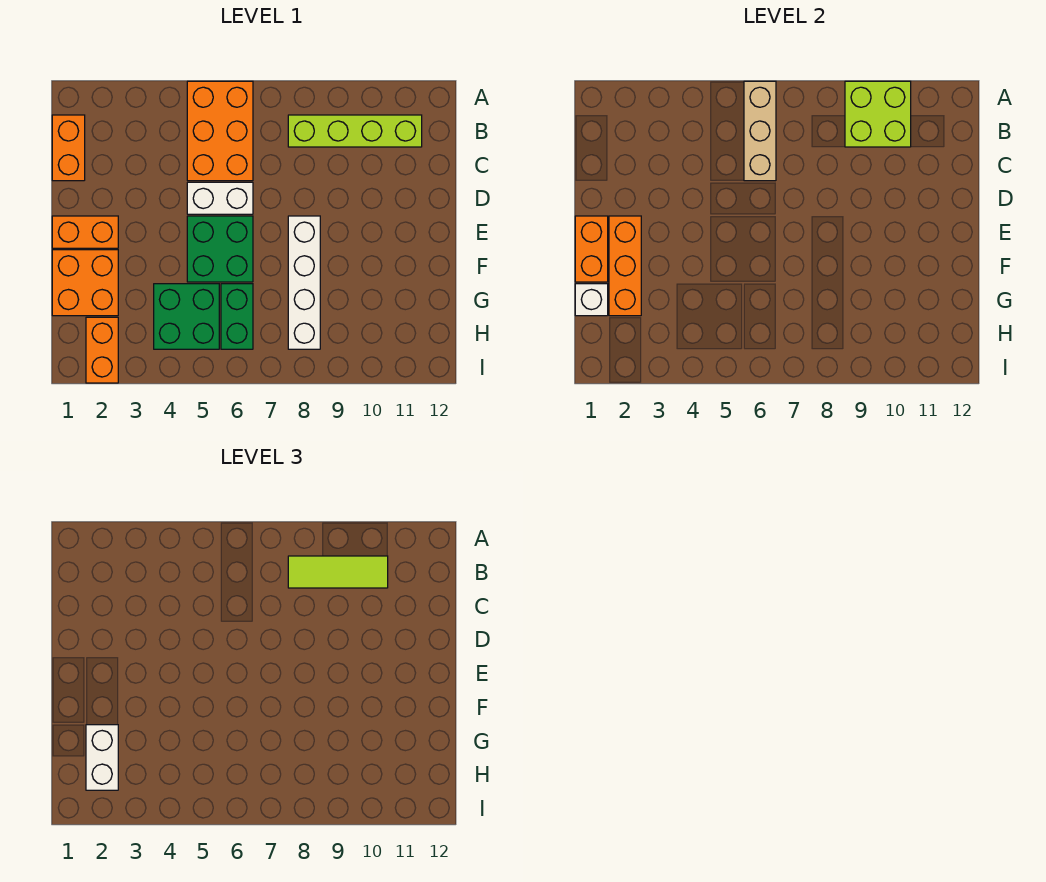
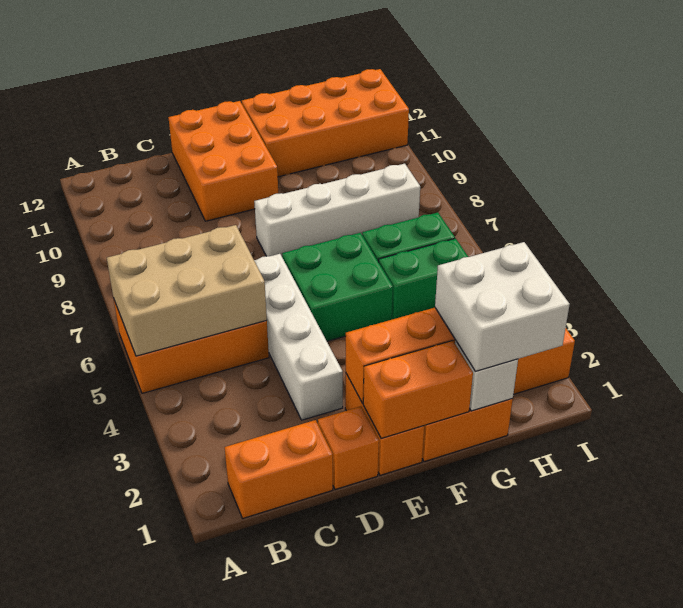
tan brick A6:C6 level 2 -> tan brick A5:C6 level 2
lime brick A9:B10 level 2 -> none
lime brick B8:B11 level 1 -> none
lime tile B8:B10 level 3 -> none
none -> orange brick D1 level 1
white brick D5:D6 level 1 -> white brick D3:D6 level 1
none -> orange brick D10:E12 level 1
none -> orange brick F11:I12 level 1
white brick G2:H2 level 3 -> white brick G1:H2 level 3
green brick G4:H5 level 1 -> green brick G5:H5 level 1

